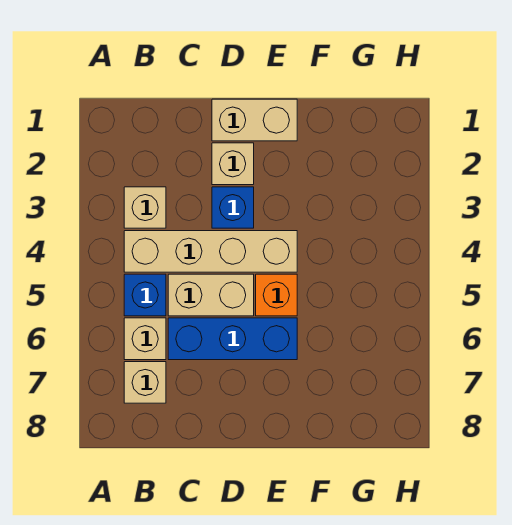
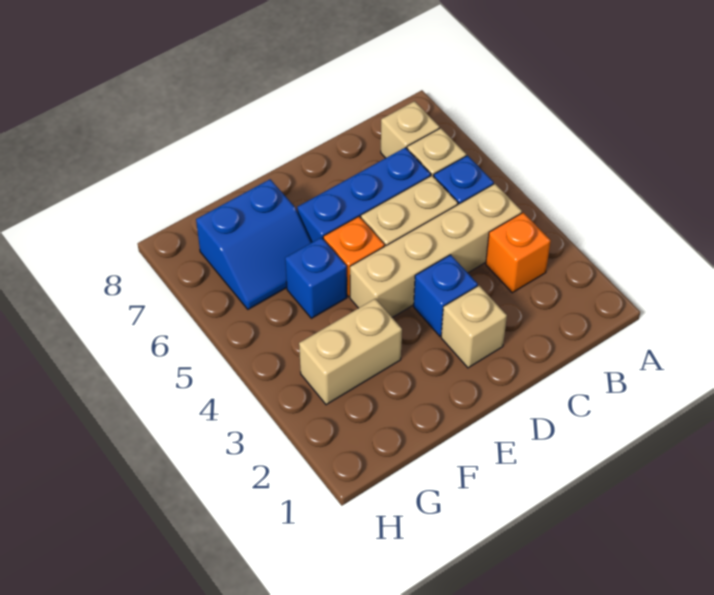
tan brick B3 level 1 -> orange brick B3 level 1
tan brick D1:E1 level 1 -> tan brick F3:G3 level 1
none -> blue brick F5 level 1
none -> blue slope F6:G7 level 1 top 7

